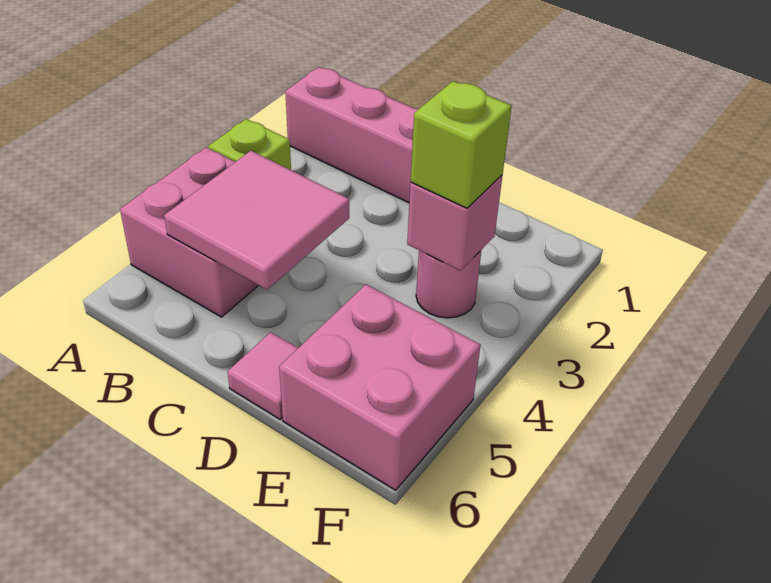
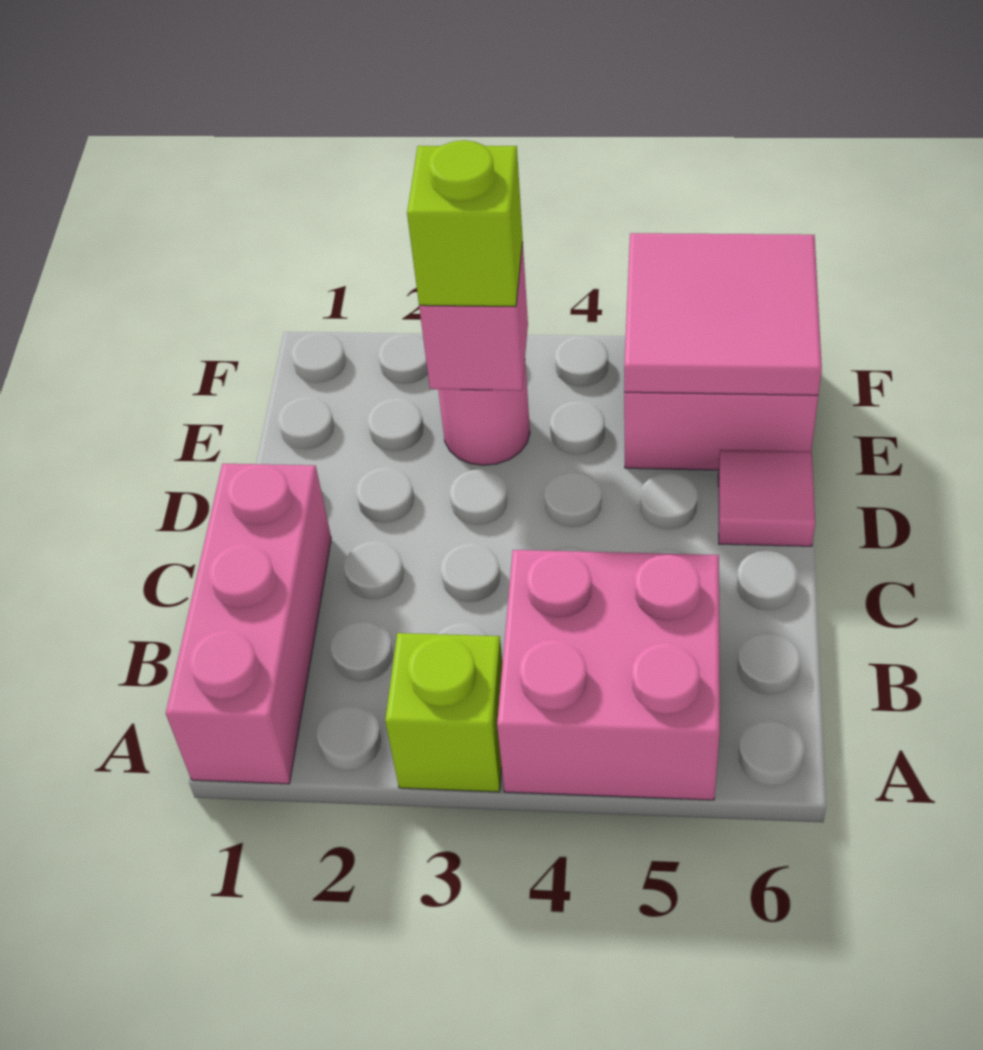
pink tile B4:C5 level 2 -> pink tile E5:F6 level 2

